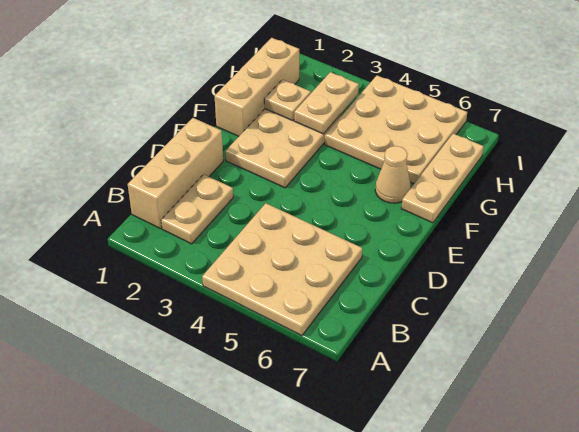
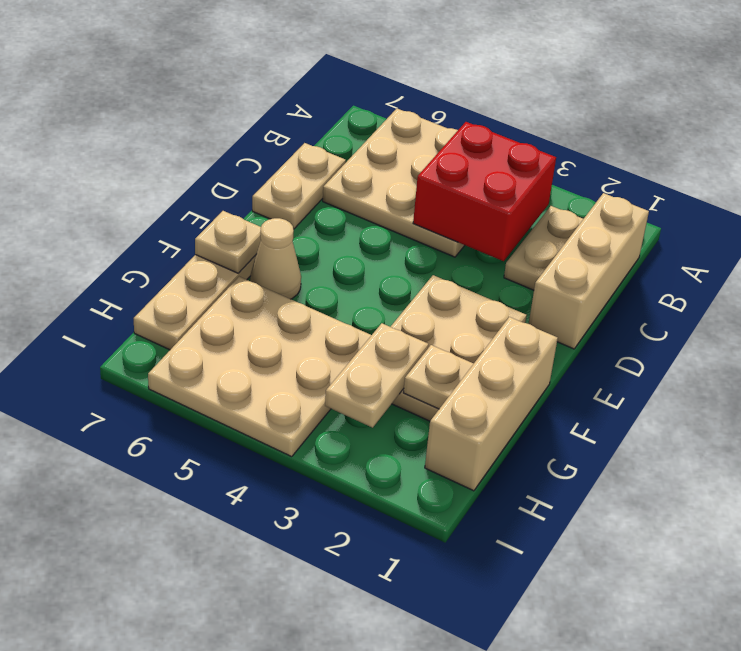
none -> red brick B3:C4 level 2
none -> tan plate C7:D7 level 1
none -> tan plate F7 level 2

